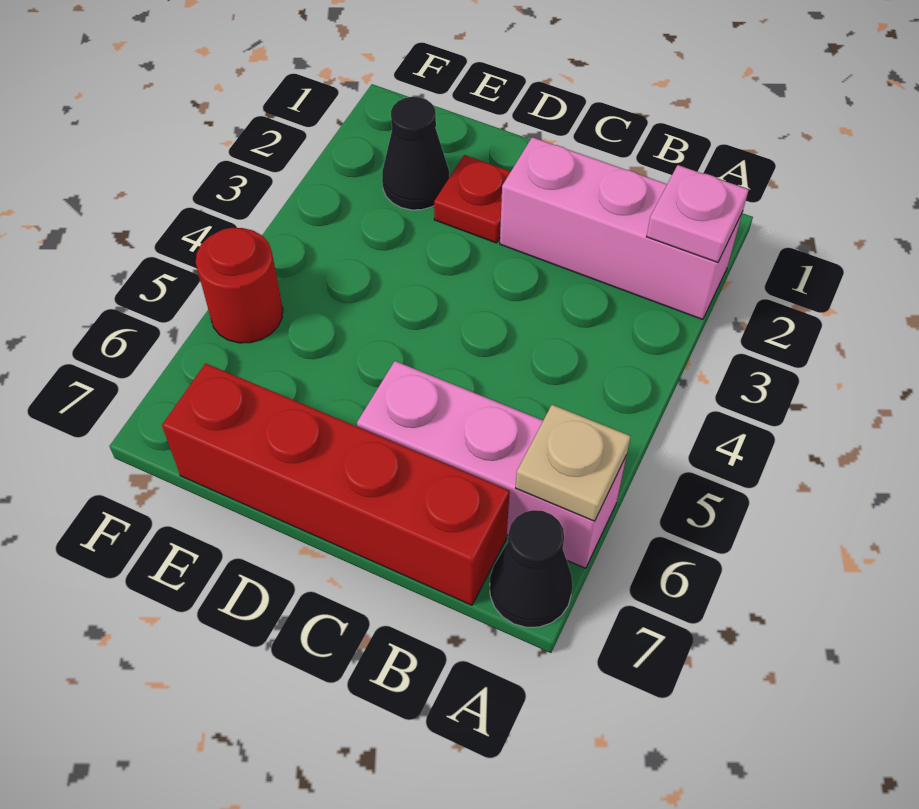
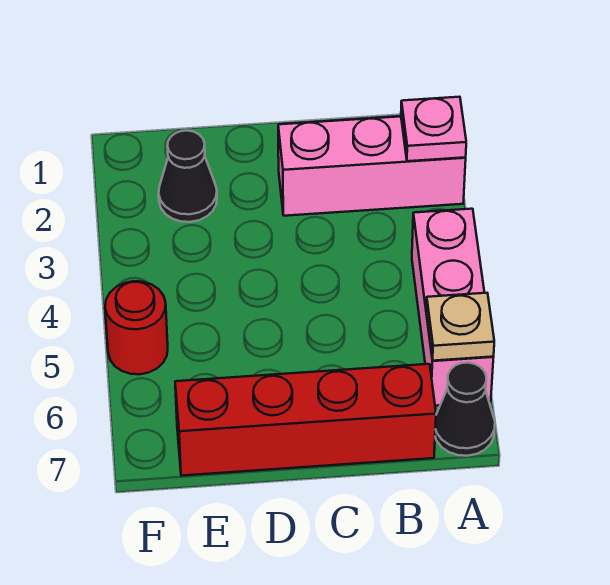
pink brick A6:C6 level 1 -> pink brick A4:A6 level 1
red plate D2 level 1 -> none

